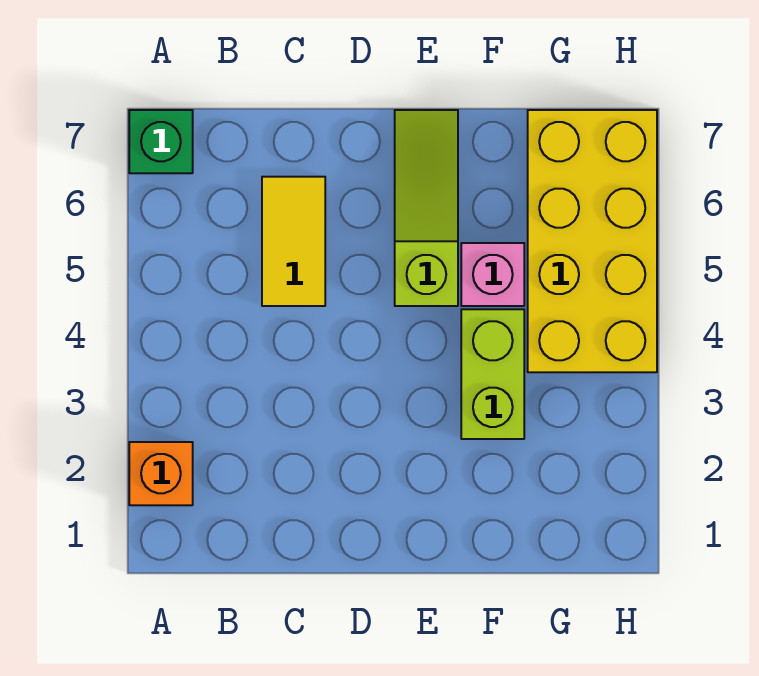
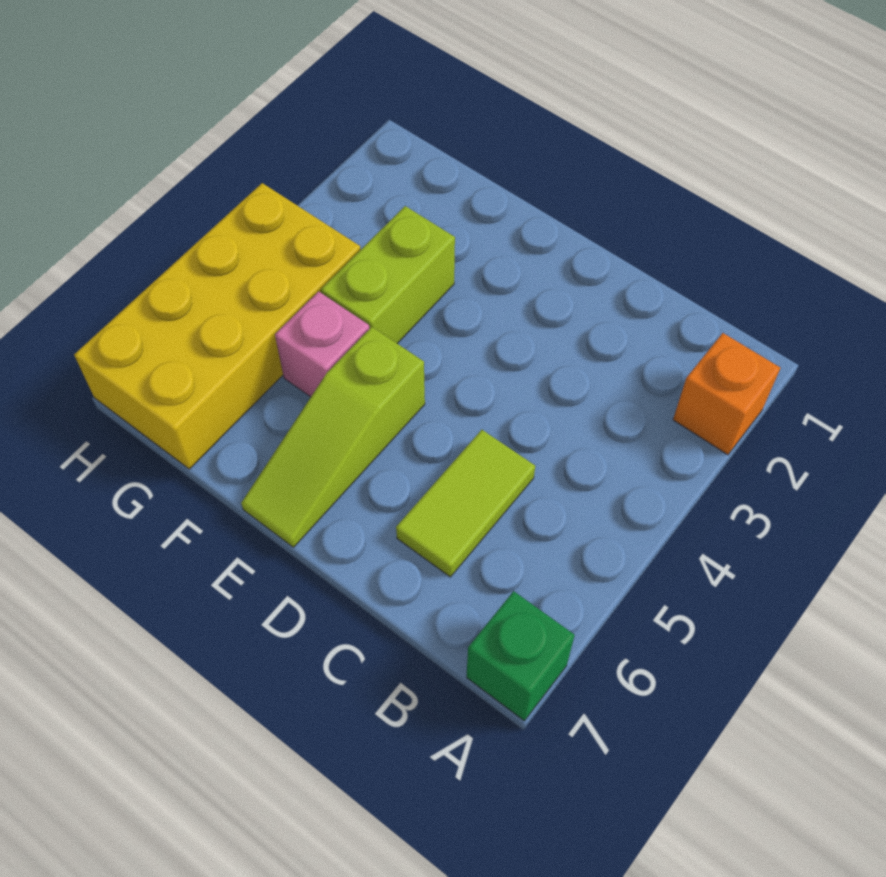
yellow tile C5:C6 level 1 -> lime tile C5:C6 level 1

